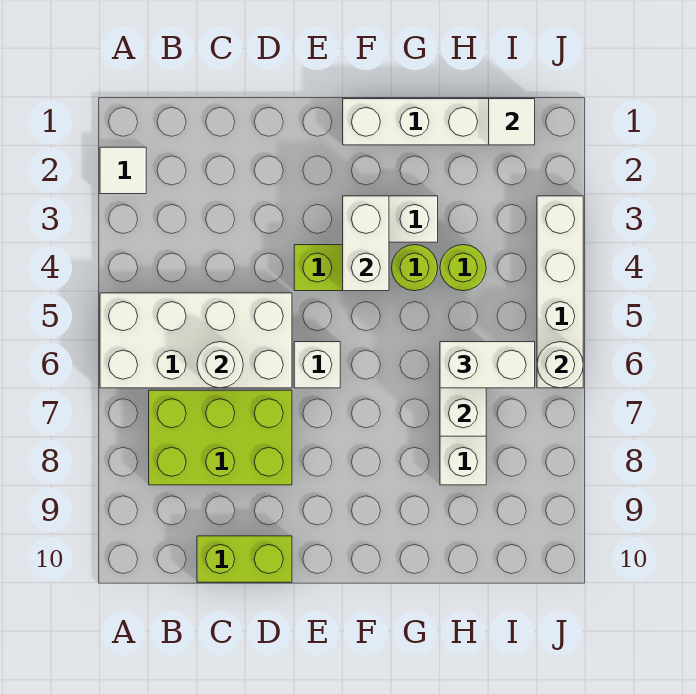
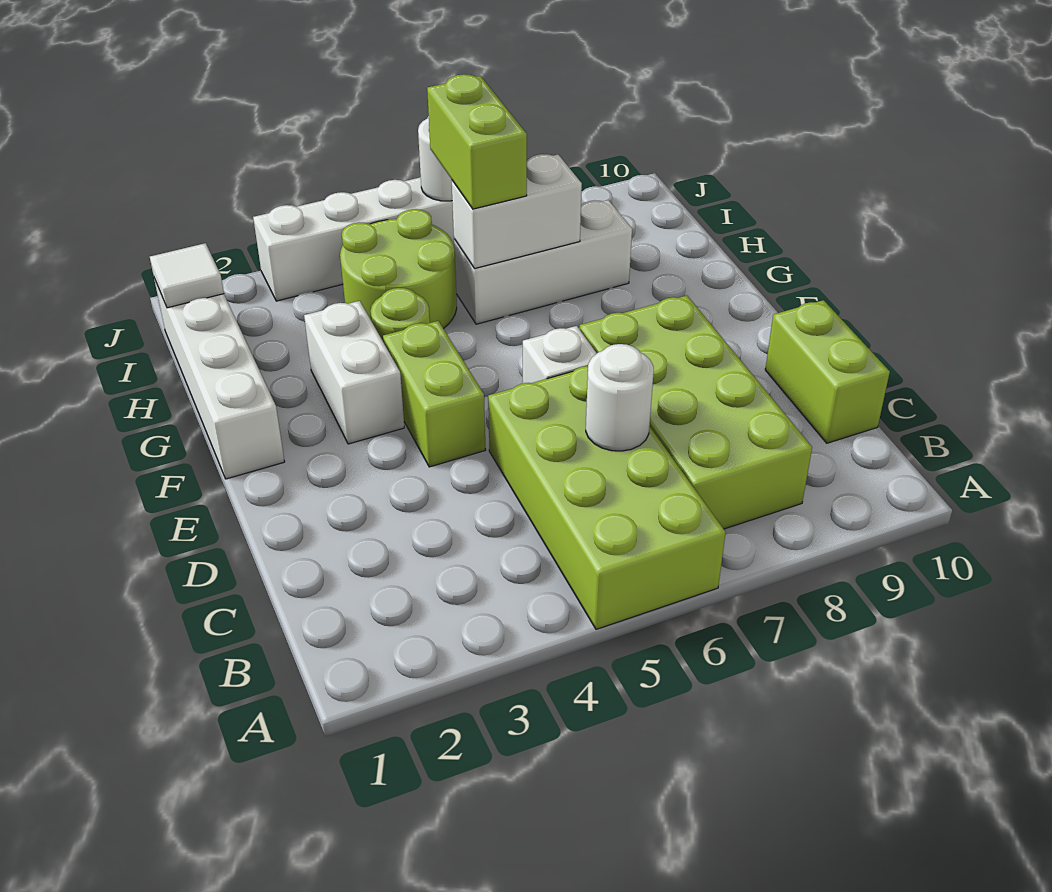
white tile A2 level 1 -> none
white brick A5:D6 level 1 -> lime brick A5:D6 level 1
lime brick B7:D8 level 1 -> lime brick B7:E8 level 1
white brick F3:F4 level 2 -> none
lime round brick H4 level 1 -> lime round brick H4:I5 level 1
white brick H6:I6 level 3 -> lime brick H6:I6 level 3

